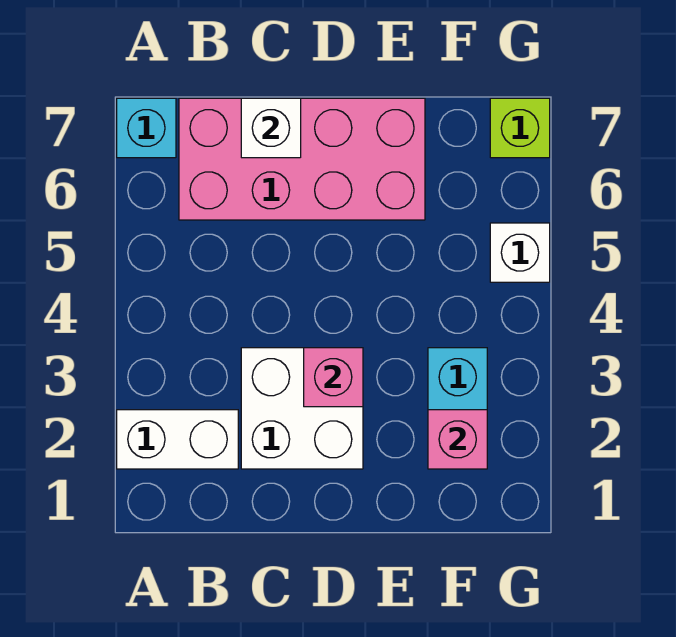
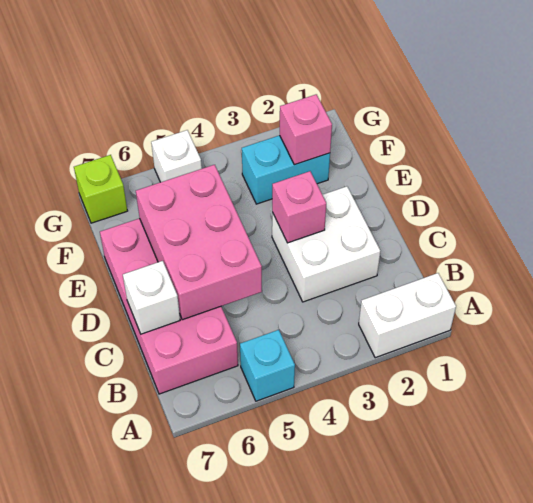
white brick A2:B2 level 1 -> white brick A1:A2 level 1
cyan brick A7 level 1 -> cyan brick A5 level 1
none -> pink brick C5:E6 level 2

